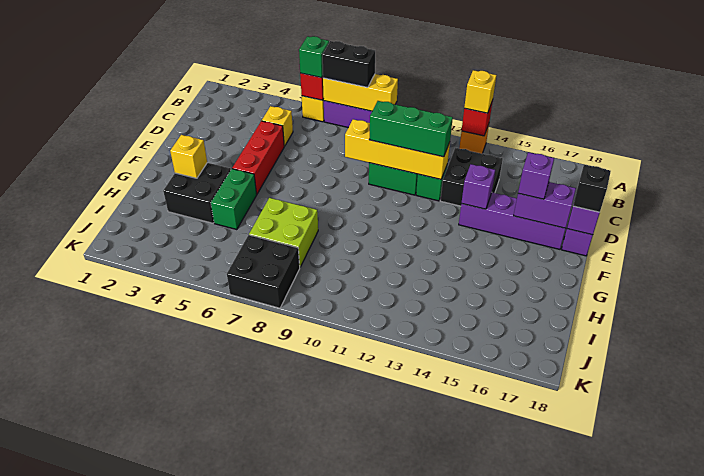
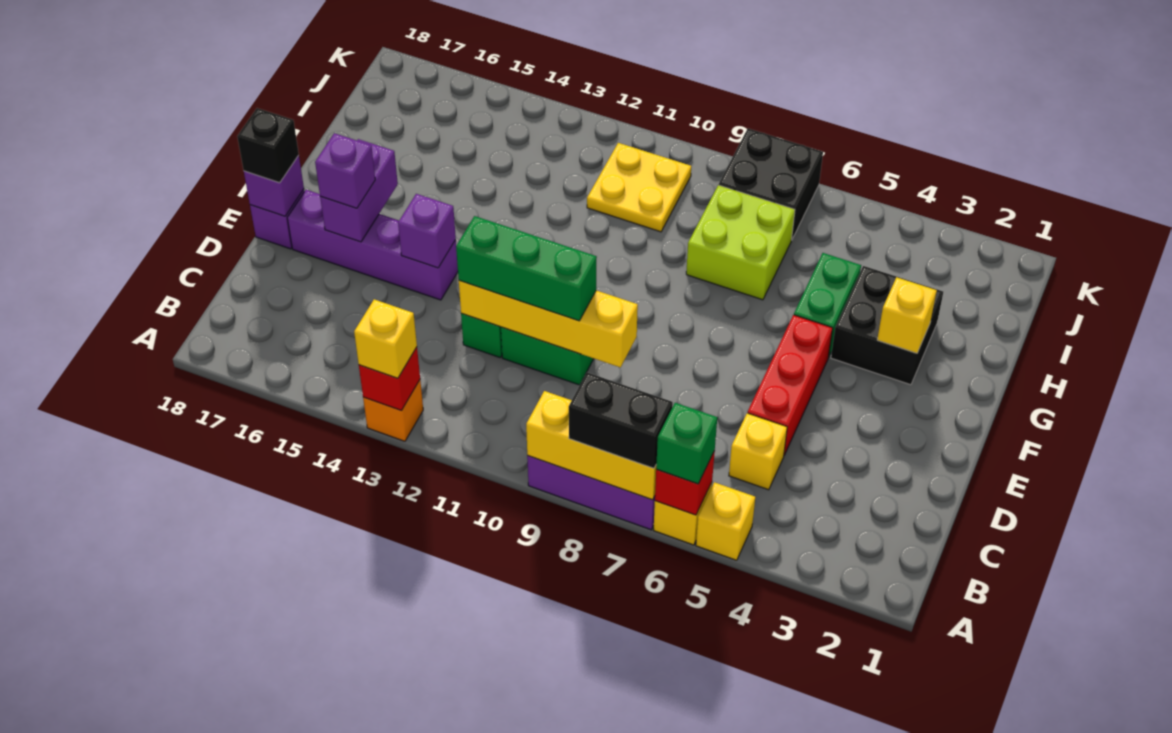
none -> yellow brick A5 level 1
black brick C13:D14 level 1 -> none
purple brick E16:E17 level 2 -> purple brick E16:F16 level 2
none -> yellow plate I10:J11 level 1

